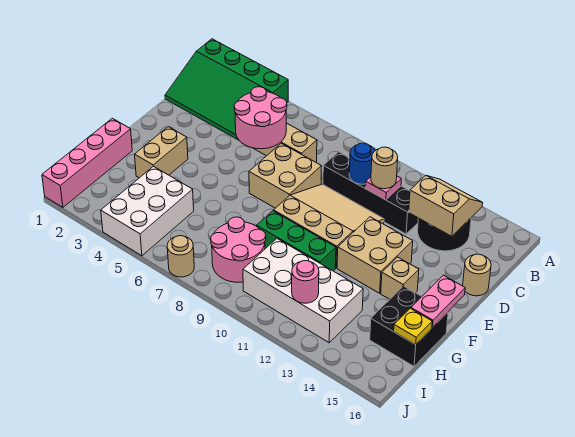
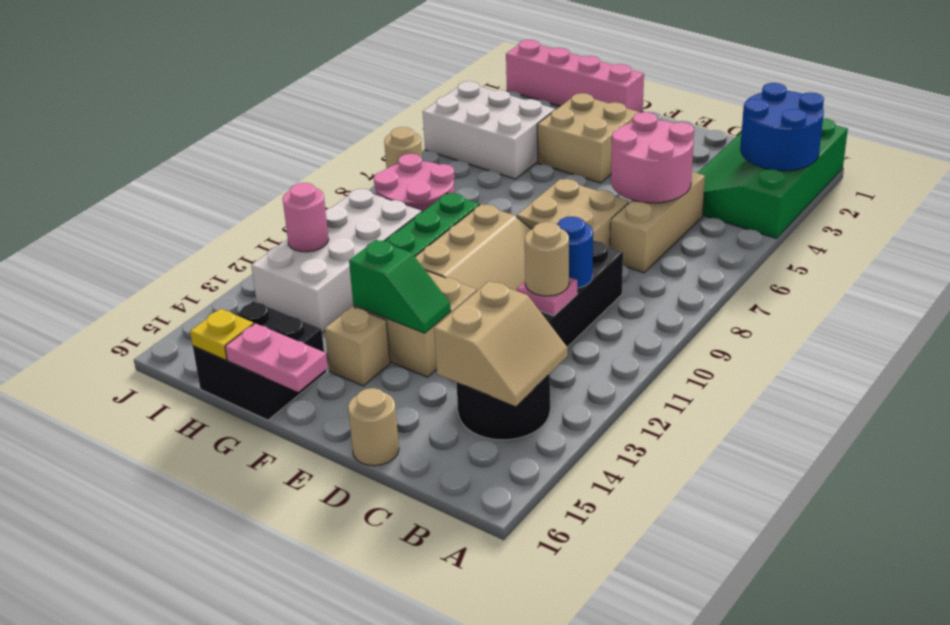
none -> blue round brick A2:B3 level 2
none -> green slope E13:F13 level 2 top F
tan brick F3:G3 level 1 -> tan brick F3:G4 level 1

